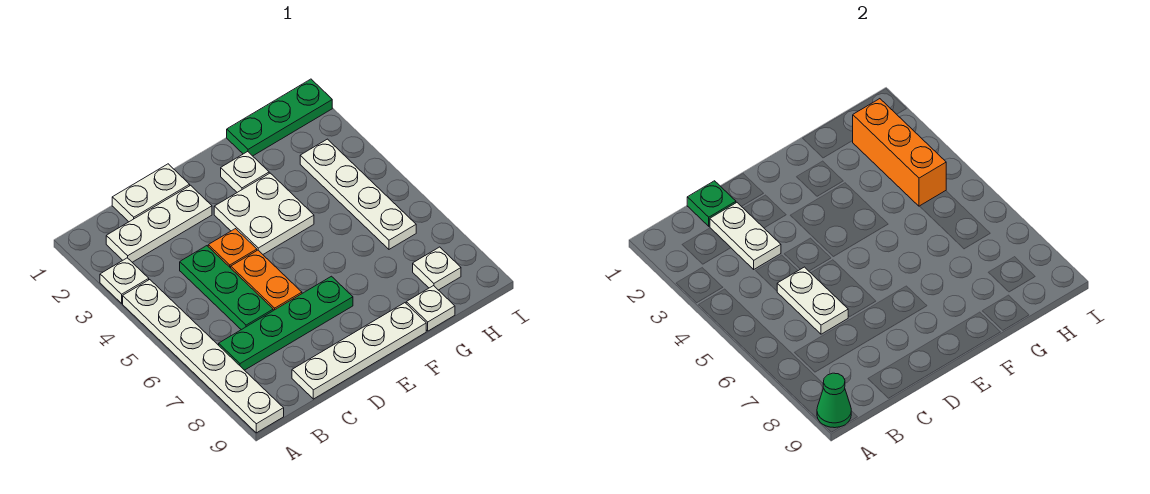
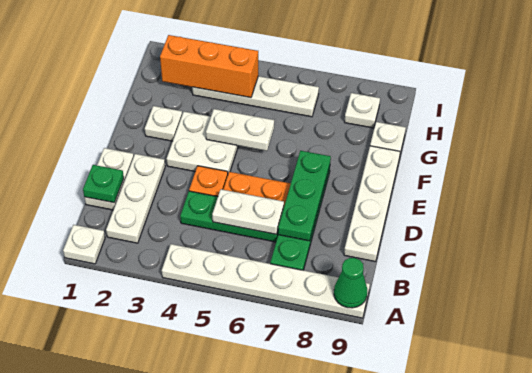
white plate A3 level 1 -> white plate A1 level 1
white plate C2:C3 level 2 -> white plate F4:F5 level 2
green plate G1:I1 level 1 -> green plate C7:E7 level 2

